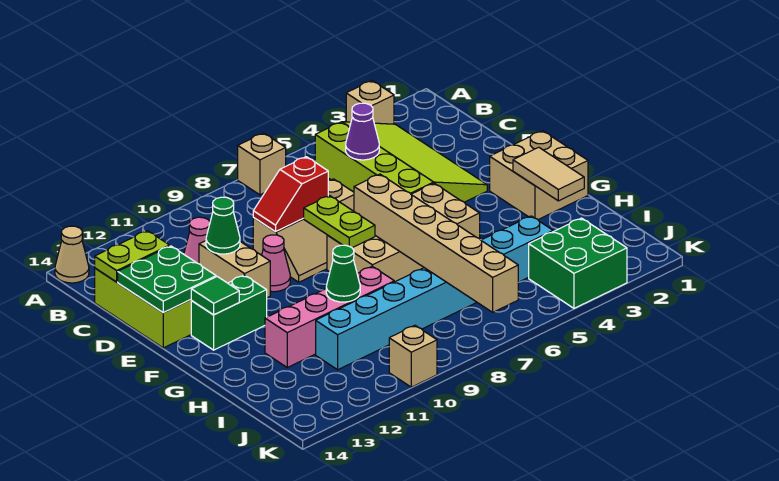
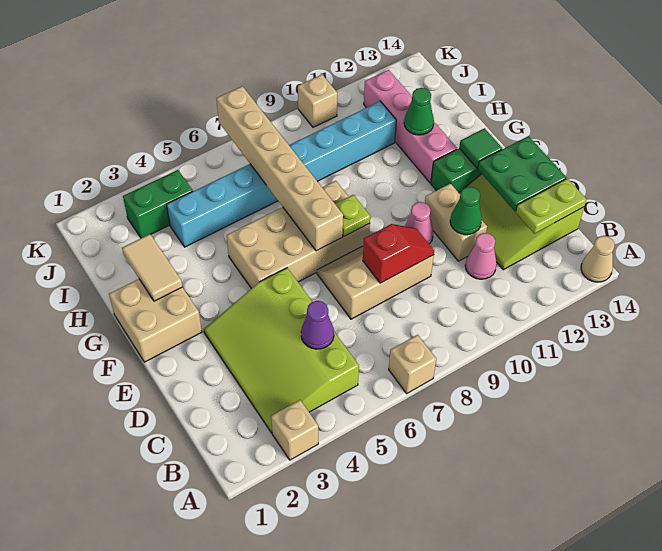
lime plate E8:F8 level 2 -> lime plate F8 level 2
pink brick H9:H12 level 1 -> pink brick G12:J12 level 1
green cone H10 level 2 -> green cone H12 level 2
green brick J3:K4 level 1 -> green brick J3:J4 level 1

